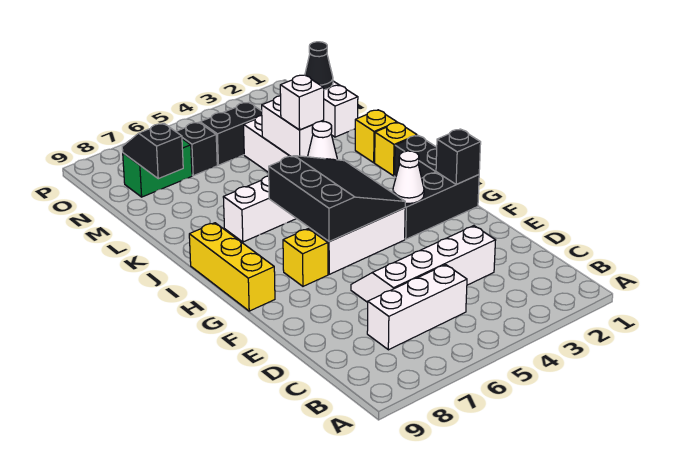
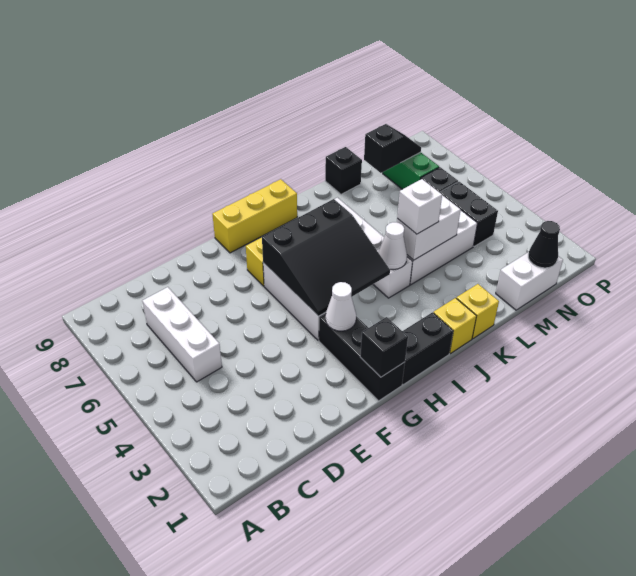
white slope D3:E6 level 1 top D -> none
none -> black brick L9 level 1

